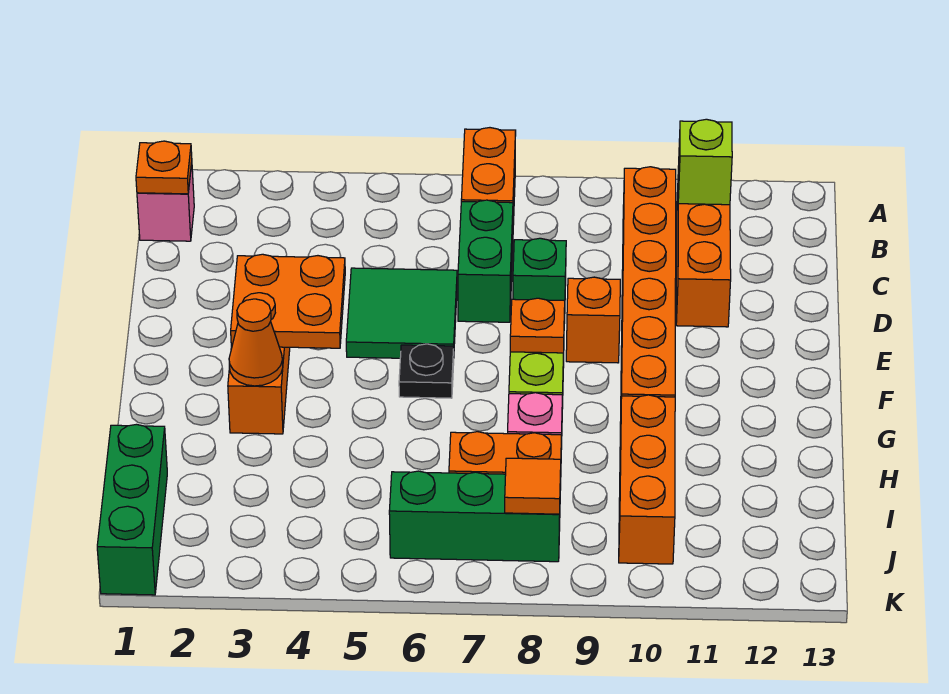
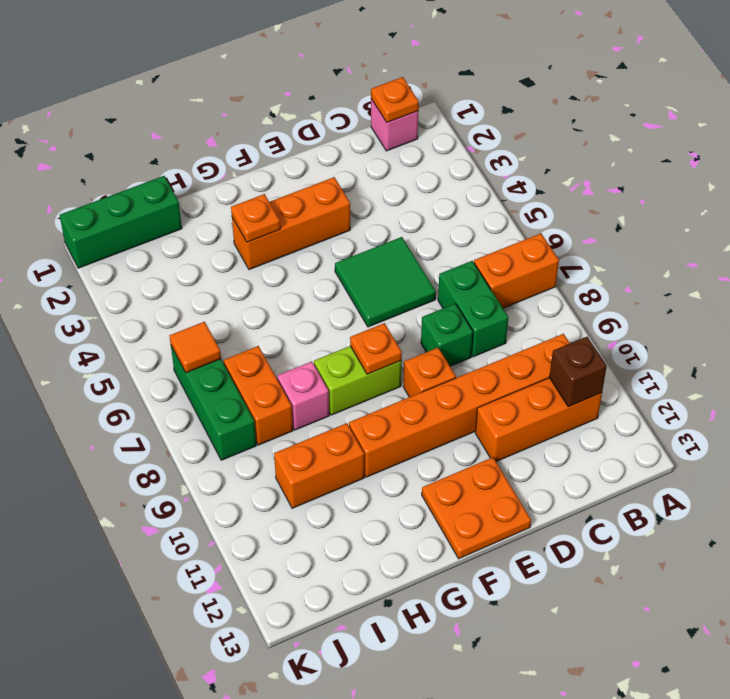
lime brick B11 level 2 -> brown brick B11 level 2
green brick C7:D7 level 1 -> green brick C7:C8 level 1
orange plate E3:F4 level 2 -> orange plate E12:F13 level 1
black plate F6 level 1 -> none
orange cone G3 level 2 -> orange plate G3 level 2
orange brick H10:J10 level 1 -> orange brick H10:I10 level 1
orange tile J8 level 2 -> orange tile J6 level 2

